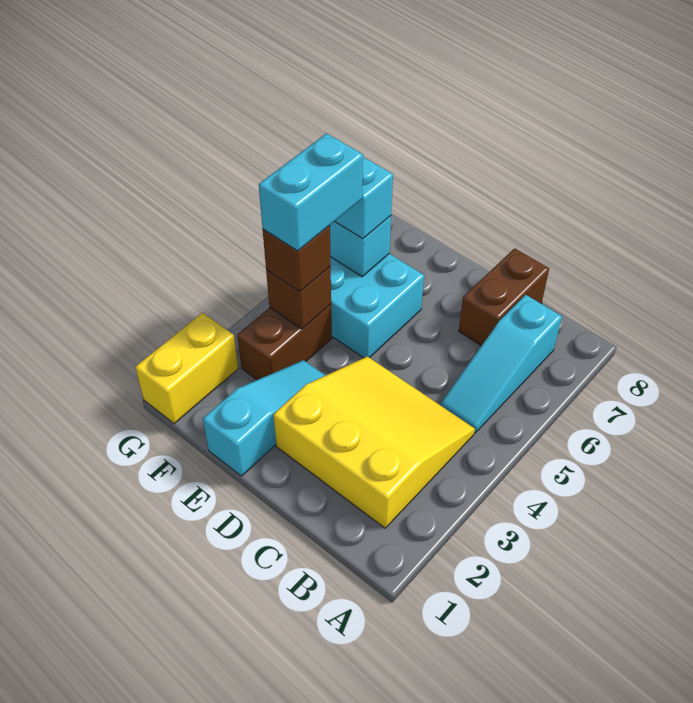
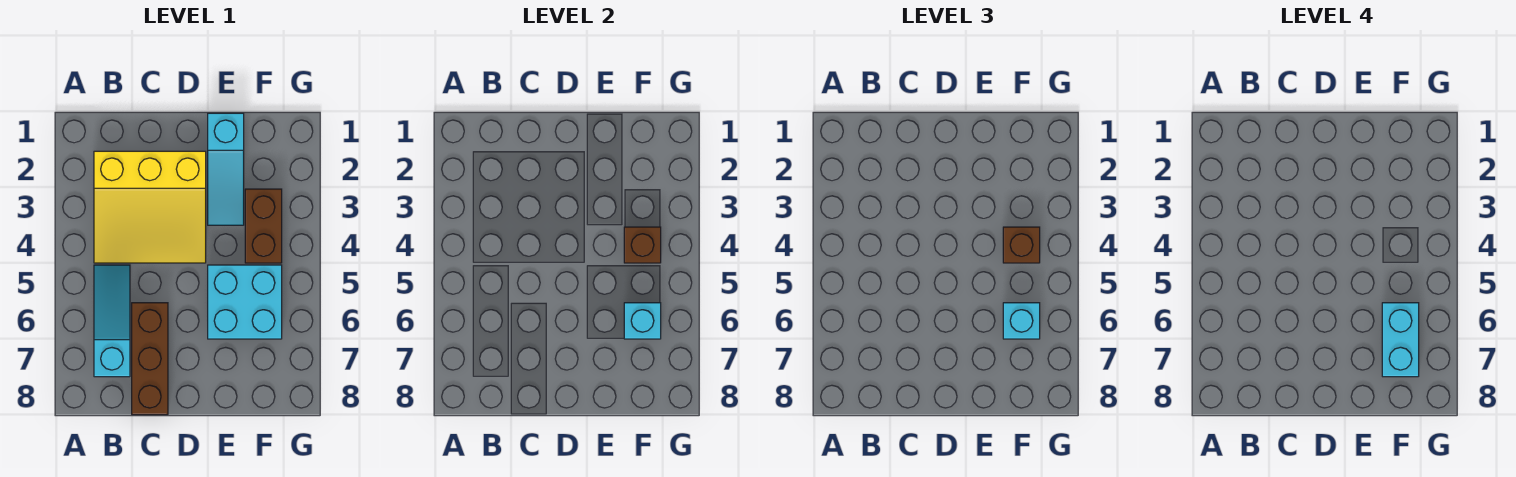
brown brick C7:C8 level 1 -> brown brick C6:C8 level 1
cyan brick F4:F5 level 4 -> cyan brick F6:F7 level 4
yellow brick G1:G2 level 1 -> none

